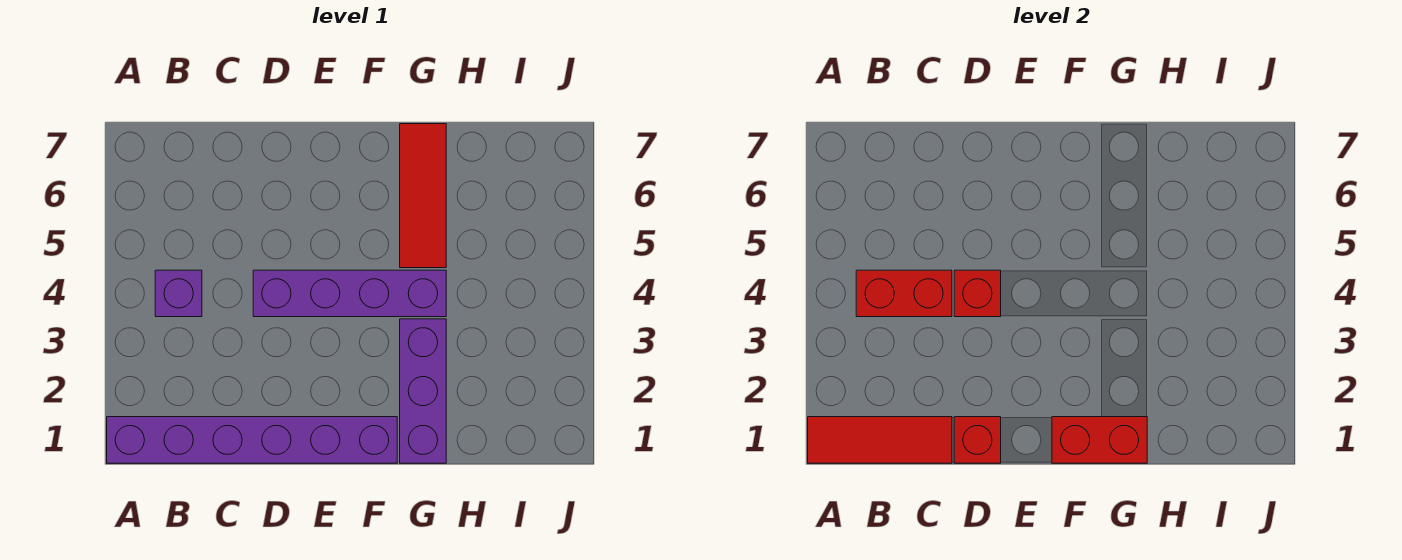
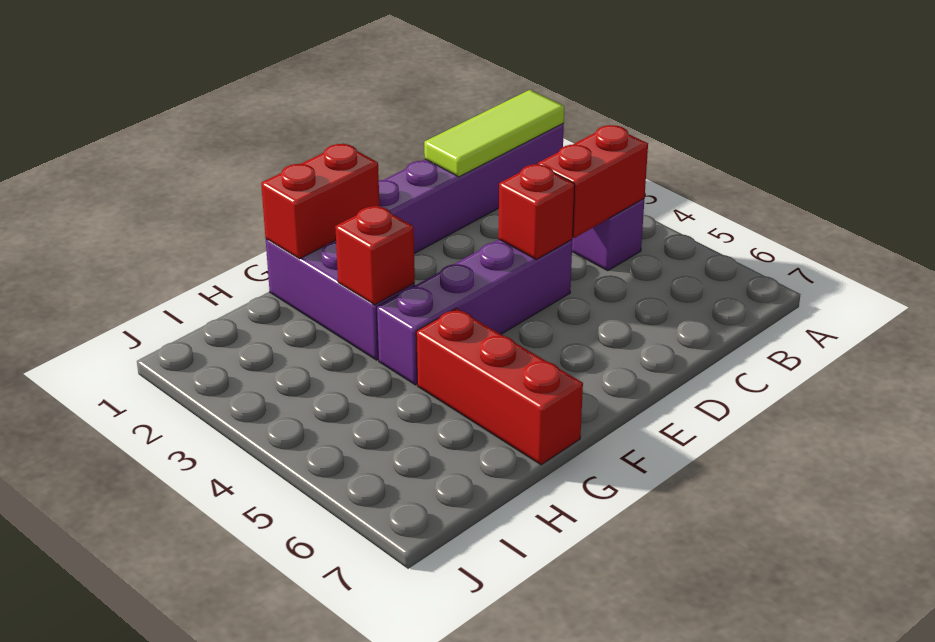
red tile A1:C1 level 2 -> lime tile A1:C1 level 2
red brick D1 level 2 -> red brick G3 level 2
red tile G5:G7 level 1 -> red brick G5:G7 level 1

